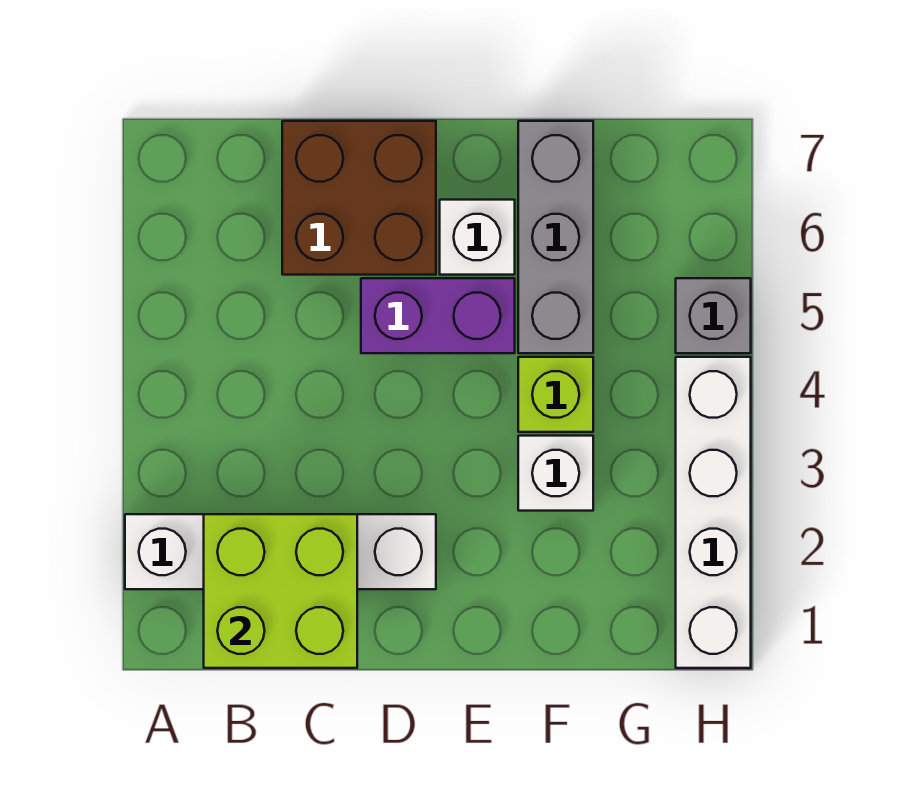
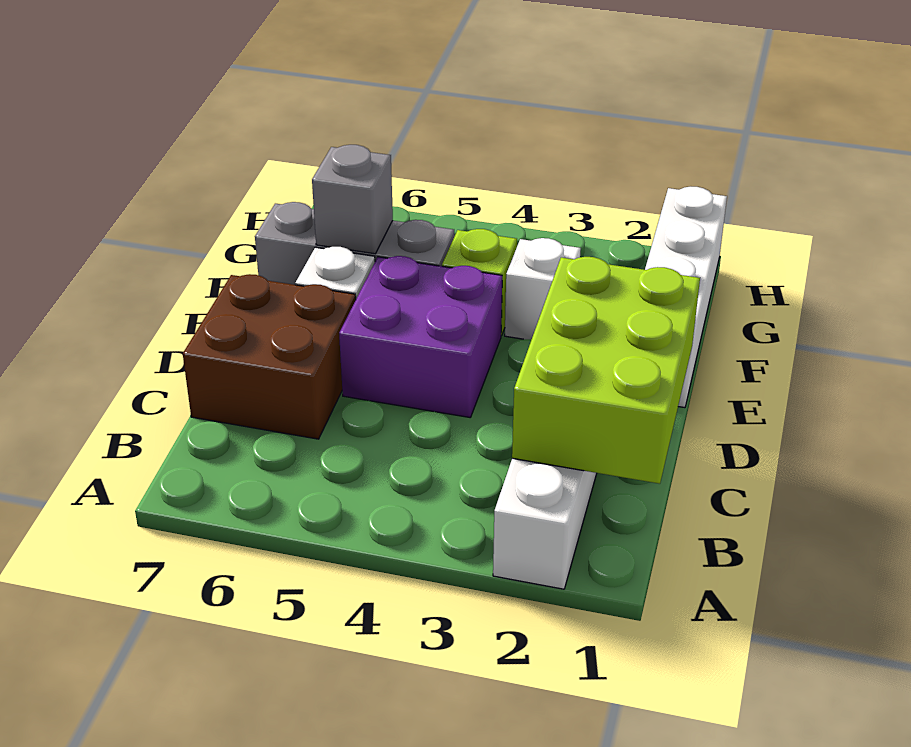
lime brick B1:C2 level 2 -> lime brick B1:D2 level 2
purple brick D5:E5 level 1 -> purple brick D4:E5 level 1
white brick H1:H4 level 1 -> white brick E1:H1 level 1
grey brick H5 level 1 -> grey brick F6 level 2

